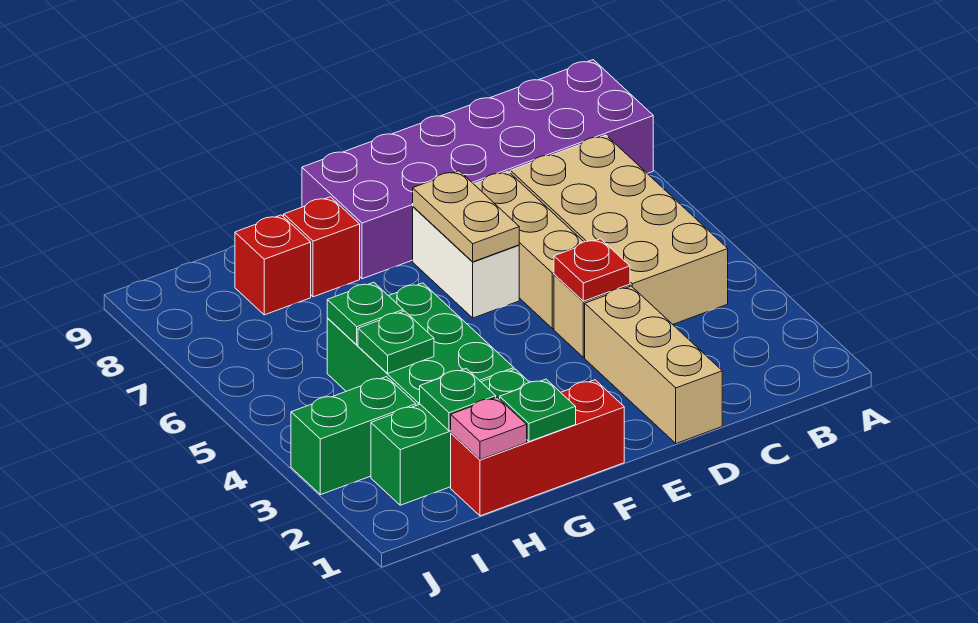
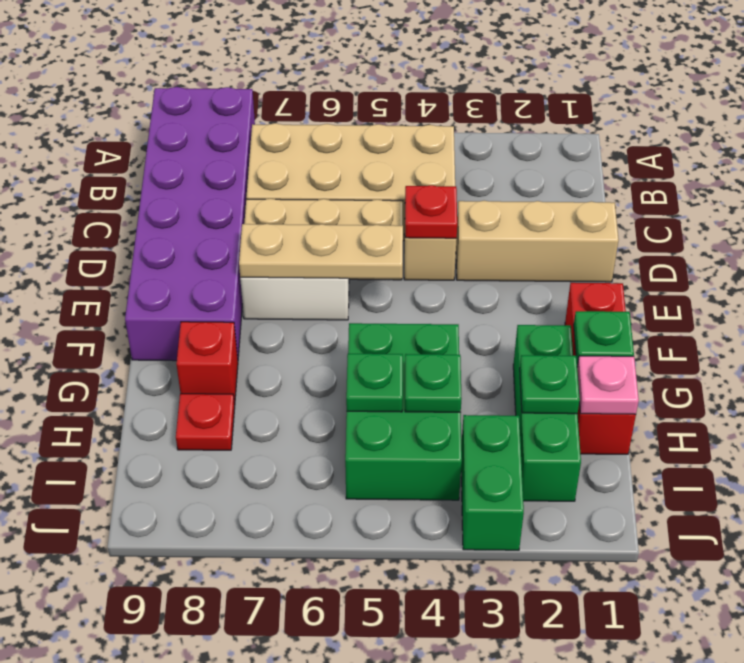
tan plate E6:E7 level 2 -> tan plate E5:E7 level 2
green brick G3:H5 level 1 -> green brick G4:I5 level 1
red brick H8 level 1 -> red plate H8 level 1

